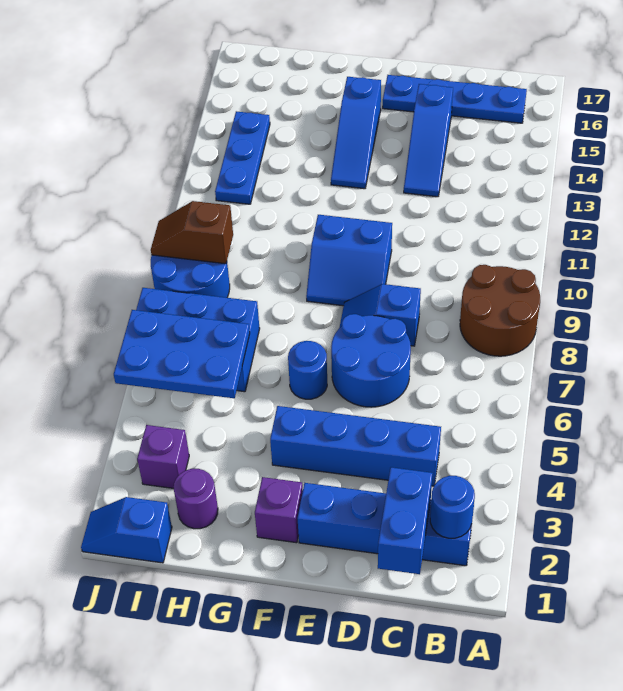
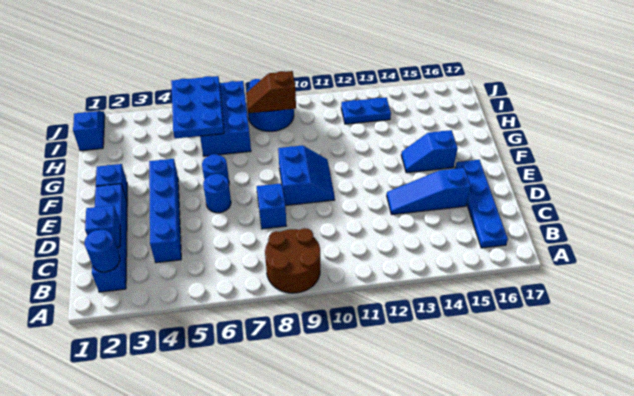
blue brick C1:C2 level 2 -> blue brick C2 level 2
blue round brick D6:E7 level 1 -> blue round brick E6 level 1
blue slope E9:F10 level 1 top 10 -> blue slope E9:F10 level 1 top 9
purple brick F2 level 1 -> blue brick F2 level 1
blue slope F13:F15 level 1 top 15 -> blue slope F14:F15 level 1 top 15
purple round brick H2 level 1 -> none
purple brick I3 level 1 -> none
brown slope I9:J9 level 2 top I -> brown slope I8:I9 level 2 top 9
blue plate I12:I14 level 1 -> blue plate I12:I13 level 1

